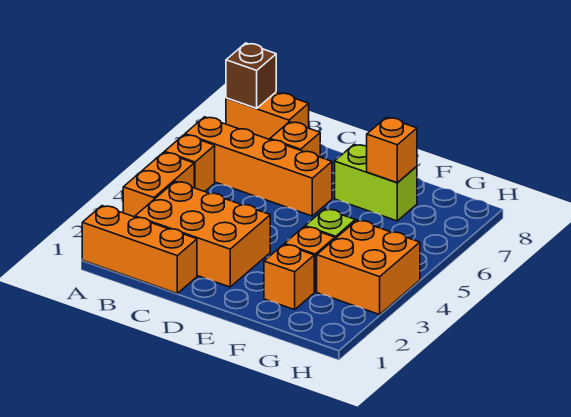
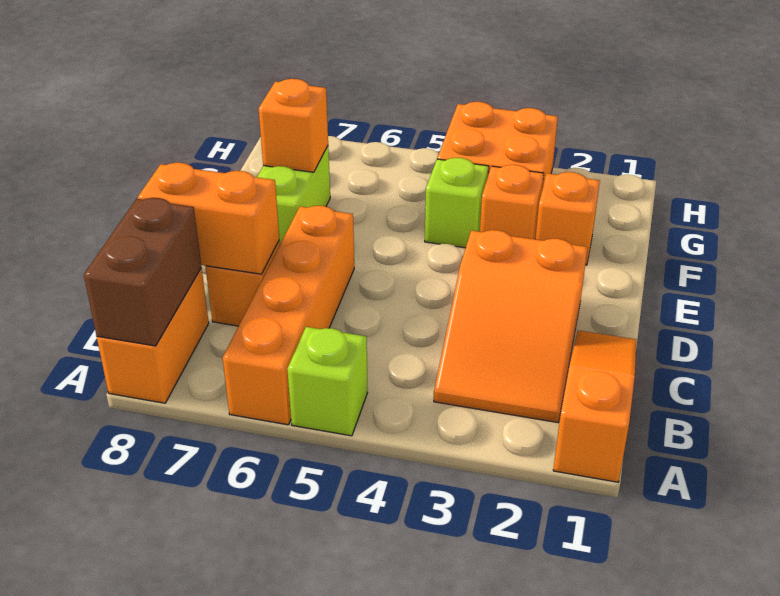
orange brick A1:C1 level 1 -> orange slope A1:C1 level 1 top A
orange brick A3:A4 level 1 -> orange brick C7:C8 level 2
orange brick A5 level 1 -> lime brick A5 level 1
brown brick A8 level 2 -> brown brick A8:B8 level 2
orange brick B2:D3 level 1 -> orange slope B2:D3 level 1 top D

